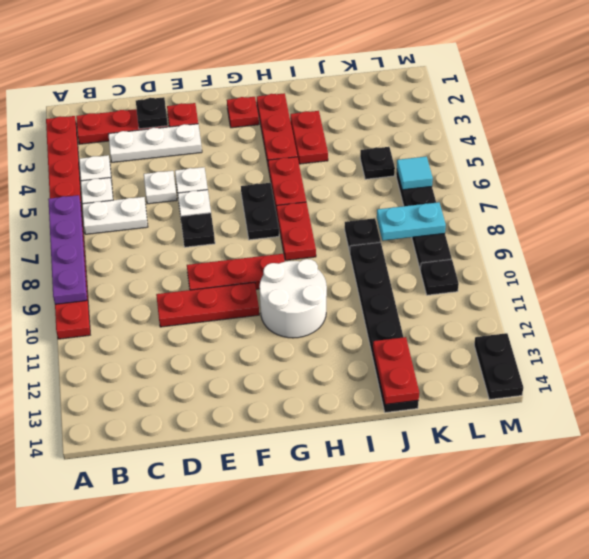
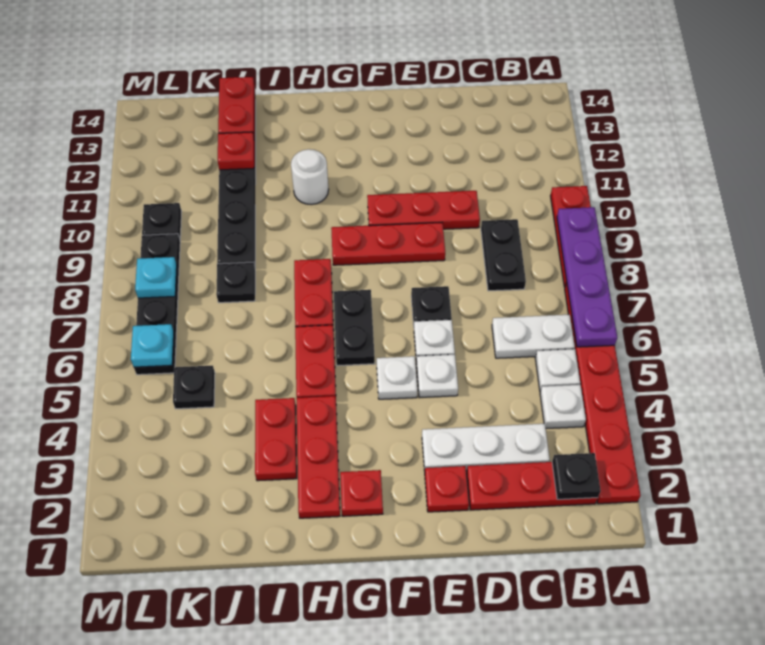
black plate D2 level 2 -> black plate B2 level 2
white plate D5 level 1 -> white plate F5 level 1
white round brick G10:H11 level 1 -> white round brick H11 level 1
none -> red plate J12 level 2
cyan plate K8:L8 level 2 -> cyan plate L8 level 2
cyan tile L6 level 2 -> cyan plate L6 level 2
black plate M13:M14 level 1 -> black plate C8:C9 level 1

